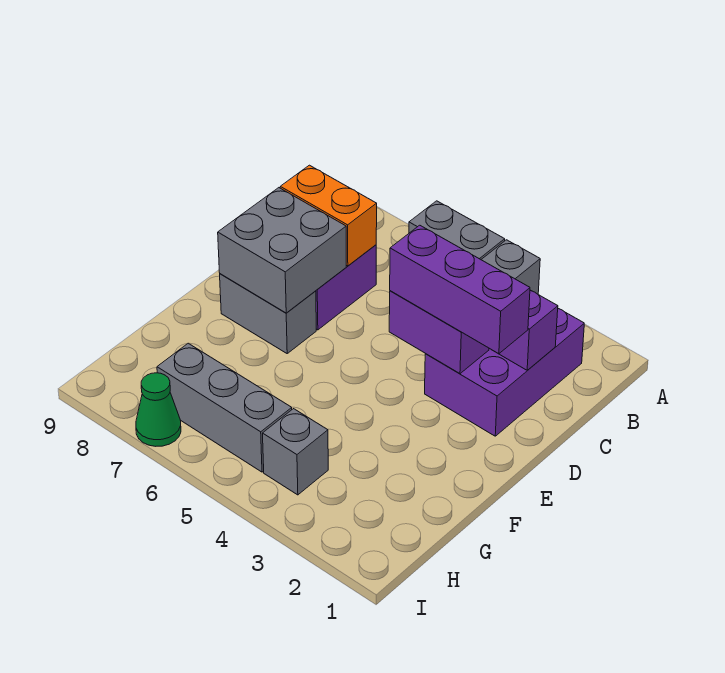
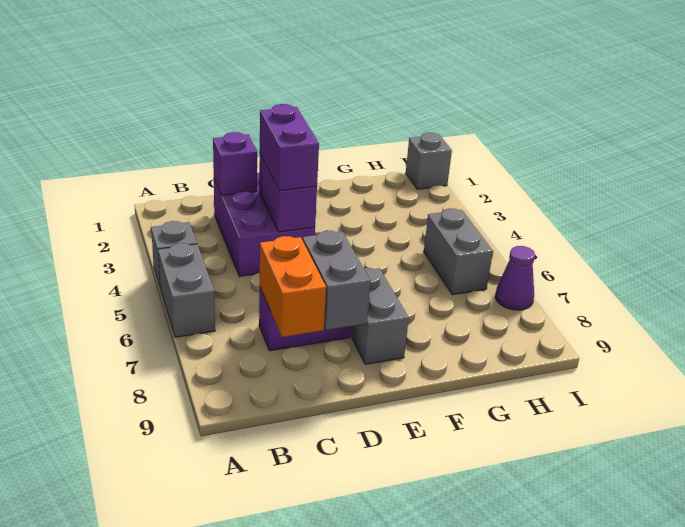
purple brick B2:D3 level 1 -> purple brick C2:D4 level 1
purple brick D2:D4 level 3 -> purple brick D3:D4 level 3
grey brick D7:E8 level 2 -> grey brick D7:D8 level 2
grey brick H4 level 1 -> grey brick I1 level 1
grey brick H5:H7 level 1 -> grey brick H5:H6 level 1
green cone I7 level 1 -> purple cone I7 level 1

